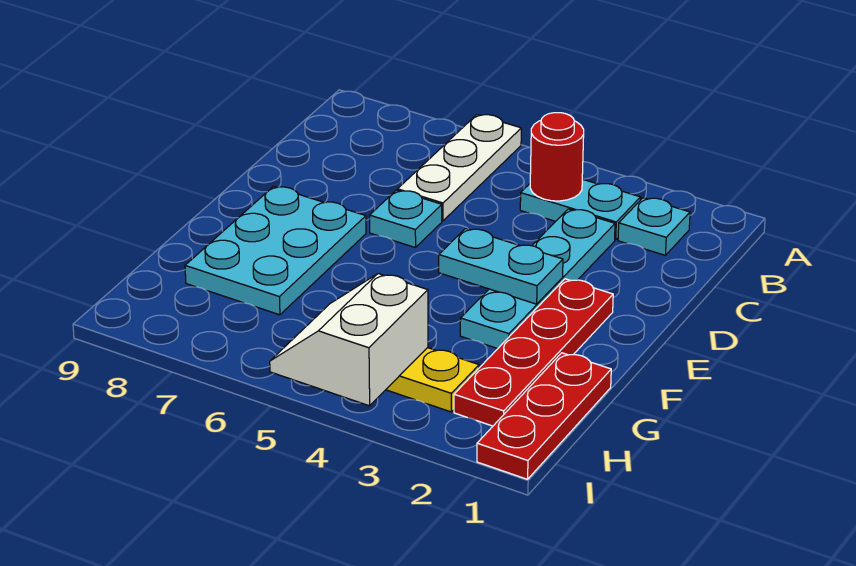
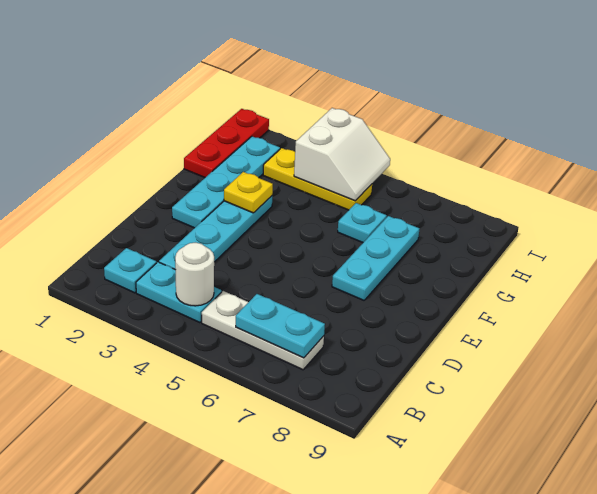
white plate A6:C6 level 1 -> white plate B5:B7 level 1
red round brick B4 level 2 -> white round brick B4 level 2
cyan plate D6 level 1 -> cyan plate G6 level 1
red plate E2:H2 level 1 -> cyan plate E2:H2 level 1
cyan plate E3:E4 level 2 -> cyan plate B6:B7 level 2
cyan plate E7:G8 level 1 -> cyan plate E7:G7 level 1
none -> yellow plate F3 level 2

